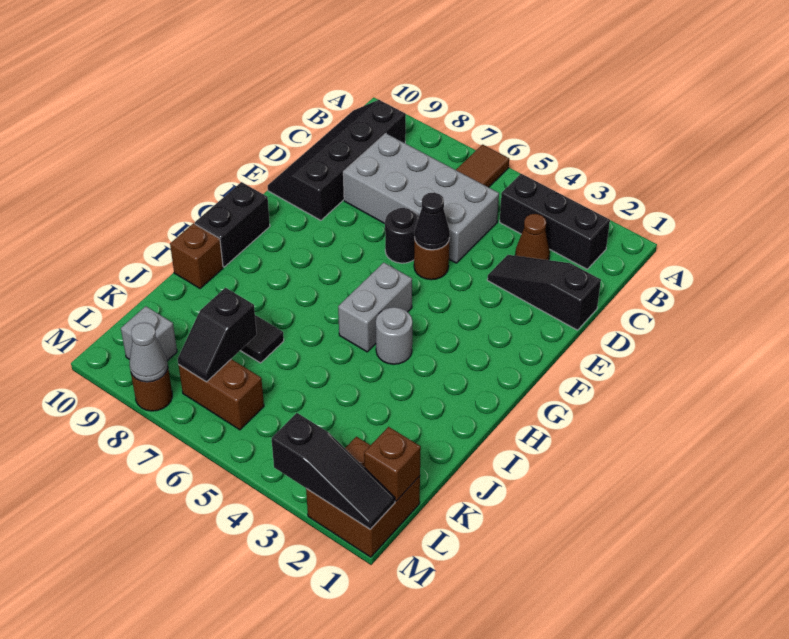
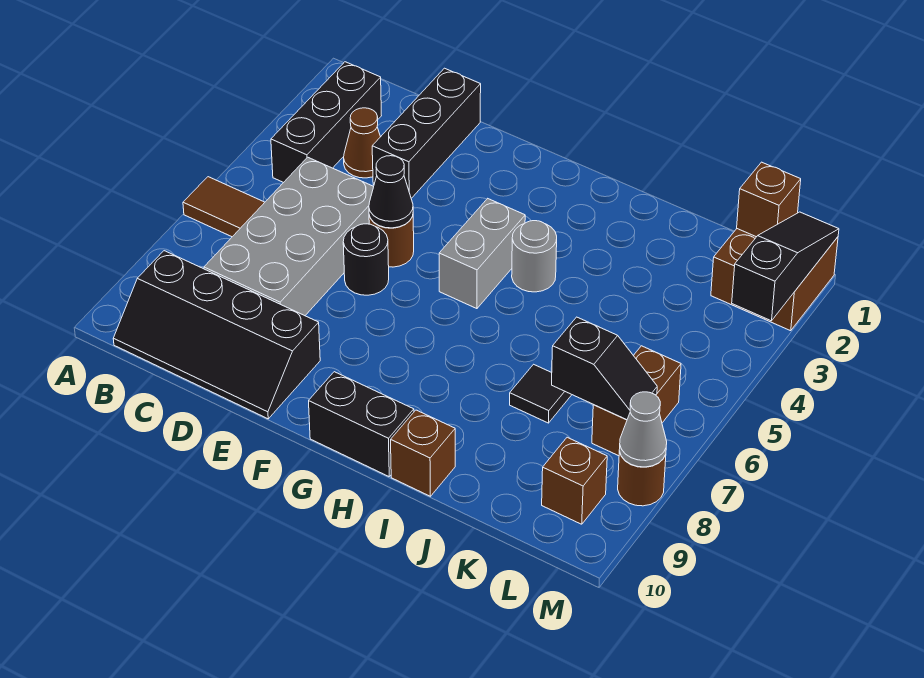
black slope D1:D3 level 1 top 1 -> black brick D1:D3 level 1
grey brick G5:H5 level 1 -> grey brick G4:G5 level 1
grey brick L9 level 1 -> brown brick L9 level 1

